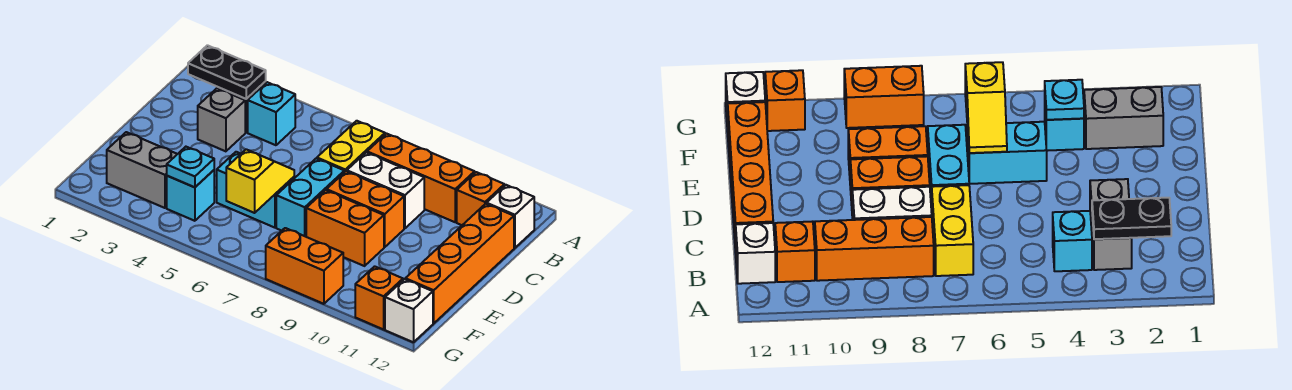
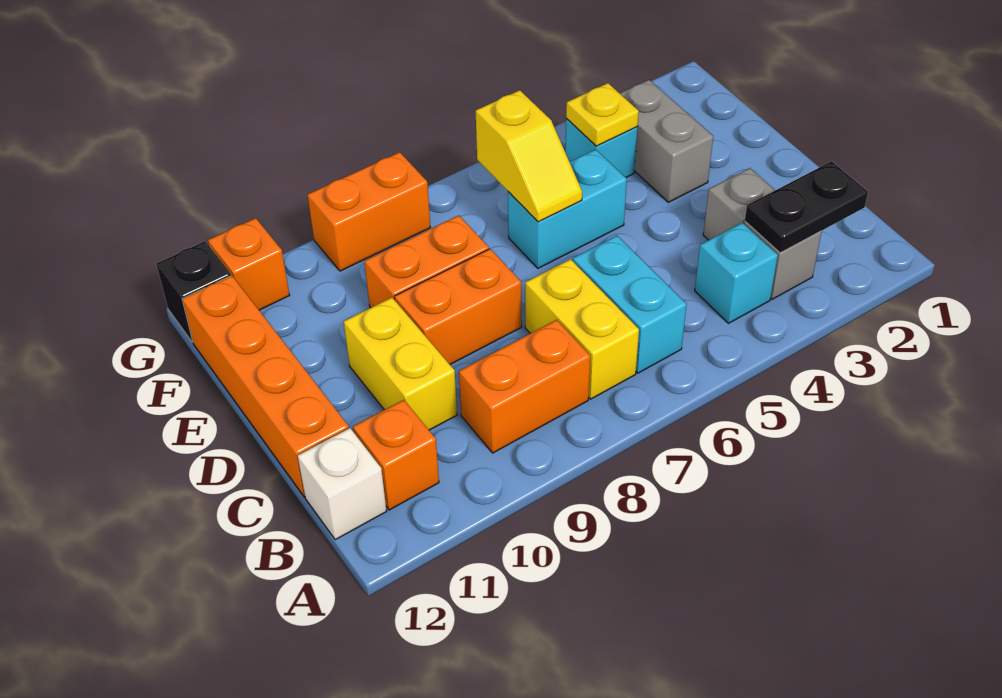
orange brick B8:B10 level 1 -> orange brick B8:B9 level 1
white brick C8:C9 level 1 -> none
none -> yellow brick C10:D10 level 1
cyan brick D7:E7 level 1 -> cyan brick B6:C6 level 1
grey brick F2:F3 level 1 -> grey brick E3:F3 level 1
cyan plate F4 level 2 -> yellow plate F4 level 2
white brick G12 level 1 -> black brick G12 level 1

